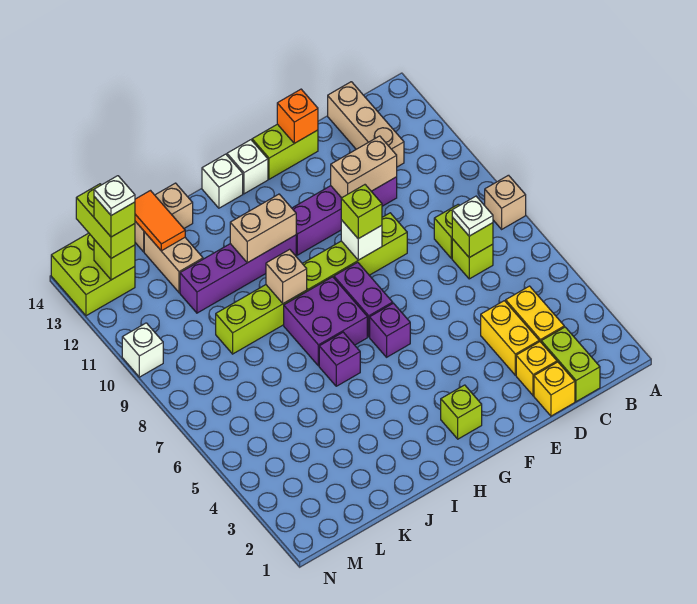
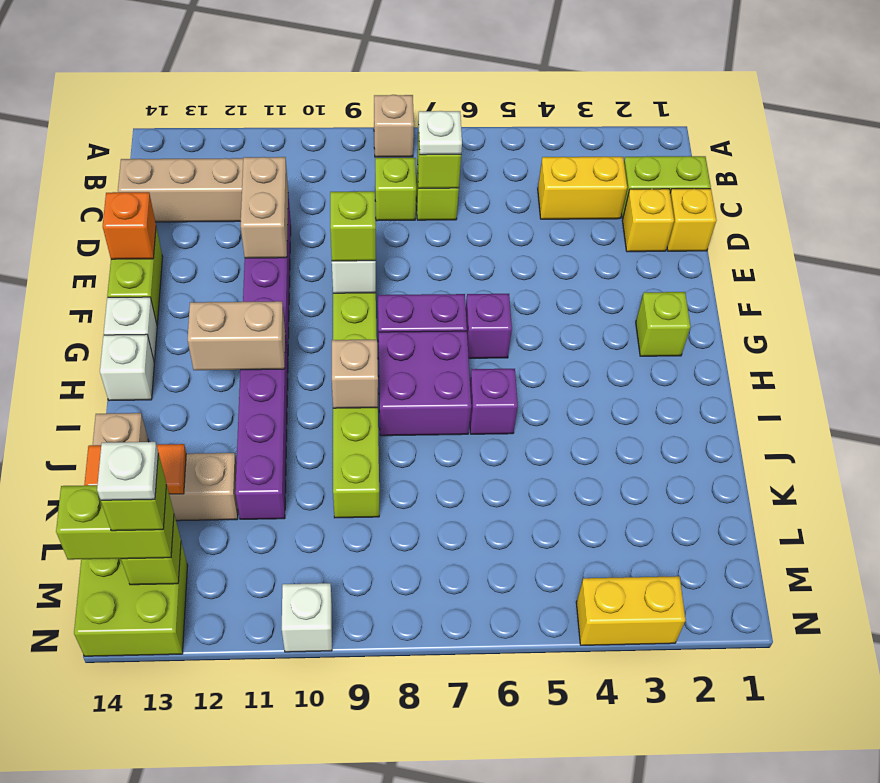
yellow brick D3:D4 level 1 -> yellow brick N3:N4 level 1
tan brick H11:I11 level 2 -> tan brick H11:H12 level 2

